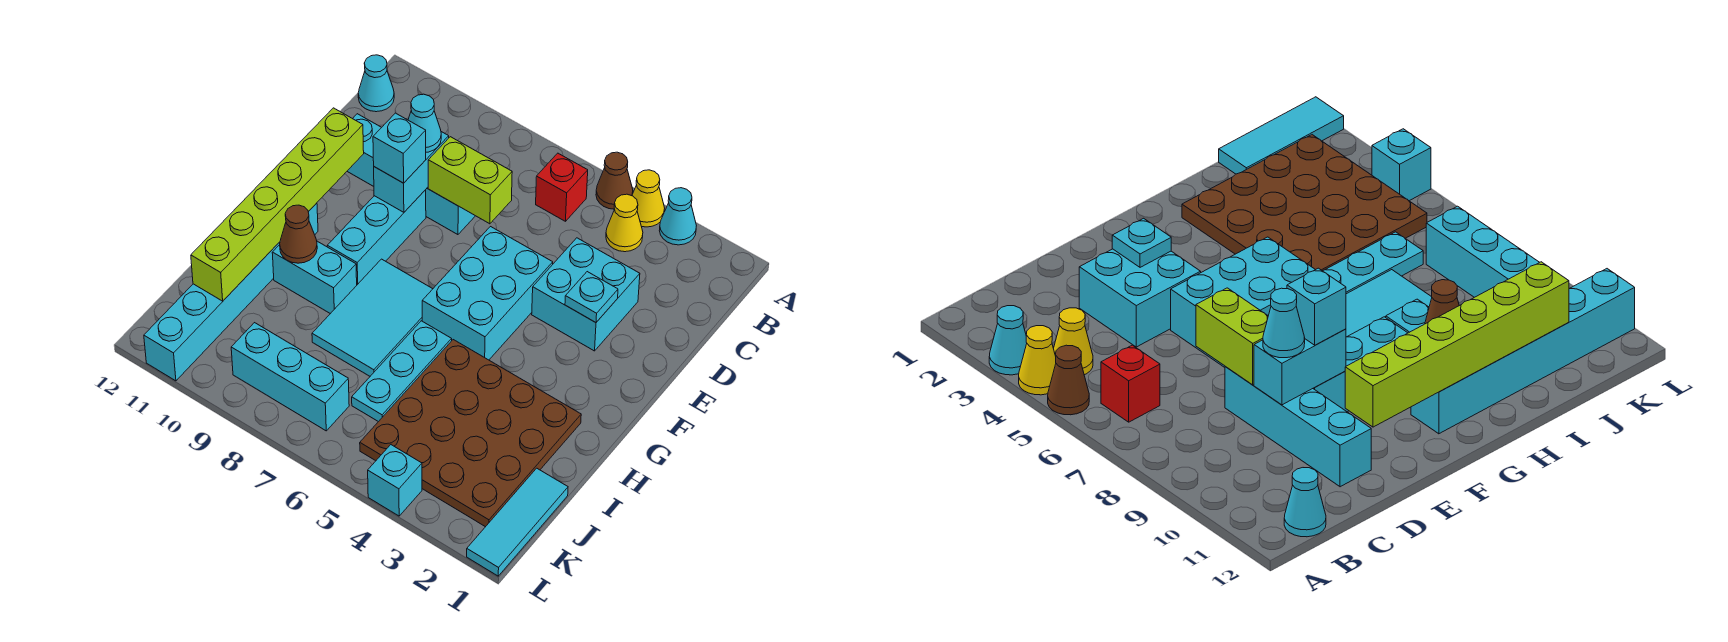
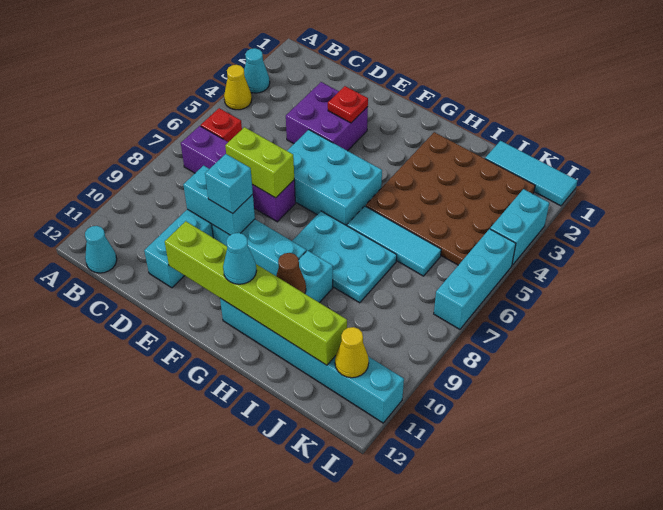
brown cone A5 level 1 -> none
yellow cone B4 level 1 -> yellow cone K11 level 2
none -> purple brick B7:E7 level 1
cyan brick D3:E4 level 1 -> purple brick D3:E4 level 1
lime brick D7:D8 level 2 -> lime brick D7:E7 level 2
cyan cone D9 level 3 -> cyan cone G11 level 3
cyan plate E3 level 2 -> red plate E3 level 2
cyan tile G7:I8 level 1 -> cyan plate G7:I8 level 1
cyan plate H6:J6 level 1 -> cyan tile H6:J6 level 1
cyan brick K7:K9 level 1 -> cyan brick L5:L7 level 1
cyan brick L4 level 1 -> cyan brick L3:L4 level 1

